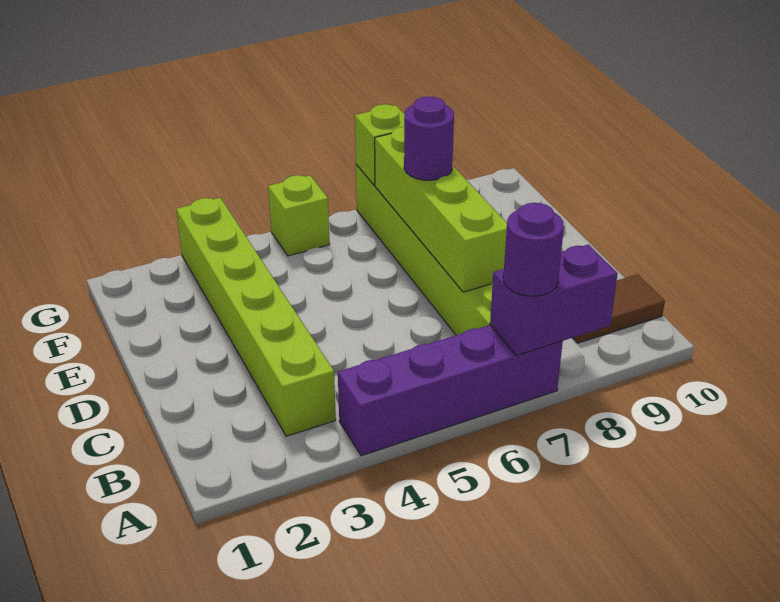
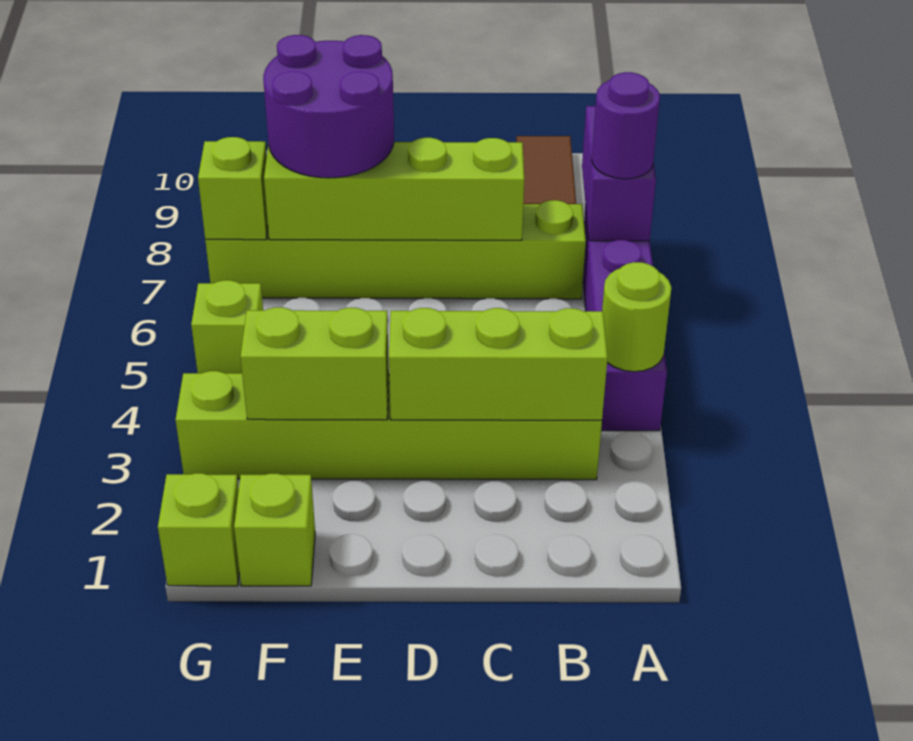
none -> lime round brick A4 level 2
none -> lime brick B3:D3 level 2
none -> lime brick E3:F3 level 2
purple round brick E7 level 3 -> purple round brick E7:F8 level 3
none -> lime brick F1 level 1
none -> lime brick G1 level 1

